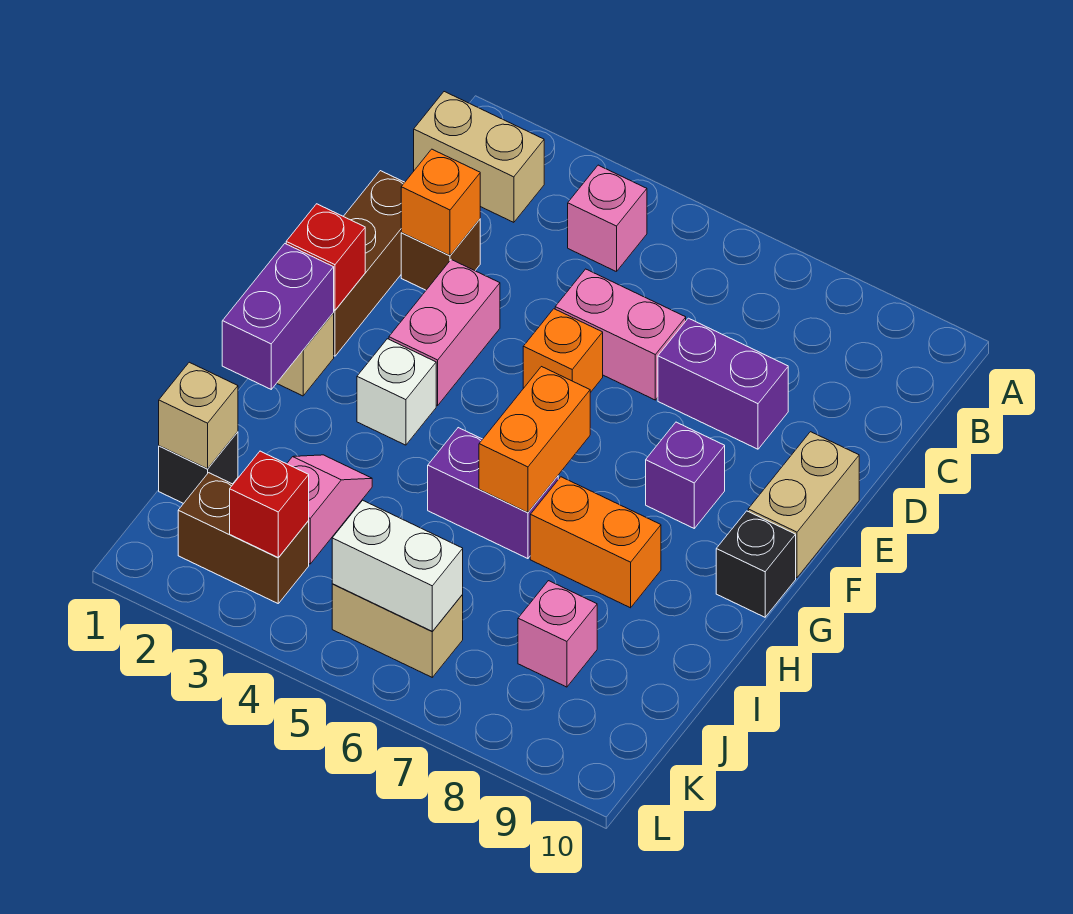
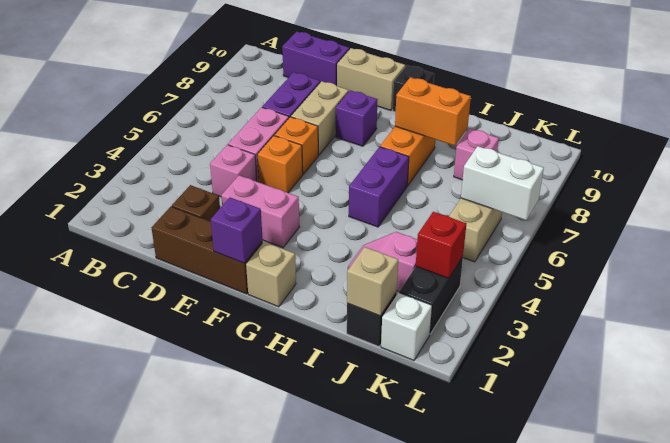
tan brick B1:B2 level 1 -> tan brick E7:E8 level 1
pink brick B4 level 1 -> pink brick D4 level 1
orange brick D2 level 2 -> orange brick E6 level 1
red brick F1 level 2 -> purple brick F1 level 2
purple brick G1:H1 level 2 -> purple brick C10:D10 level 1
white brick G3 level 1 -> white brick K1 level 1
orange brick G6:H6 level 2 -> orange brick H8:I8 level 2
brown brick K2:K3 level 1 -> black brick K2:K3 level 1
white brick K5:K6 level 2 -> white brick K6:L6 level 2

